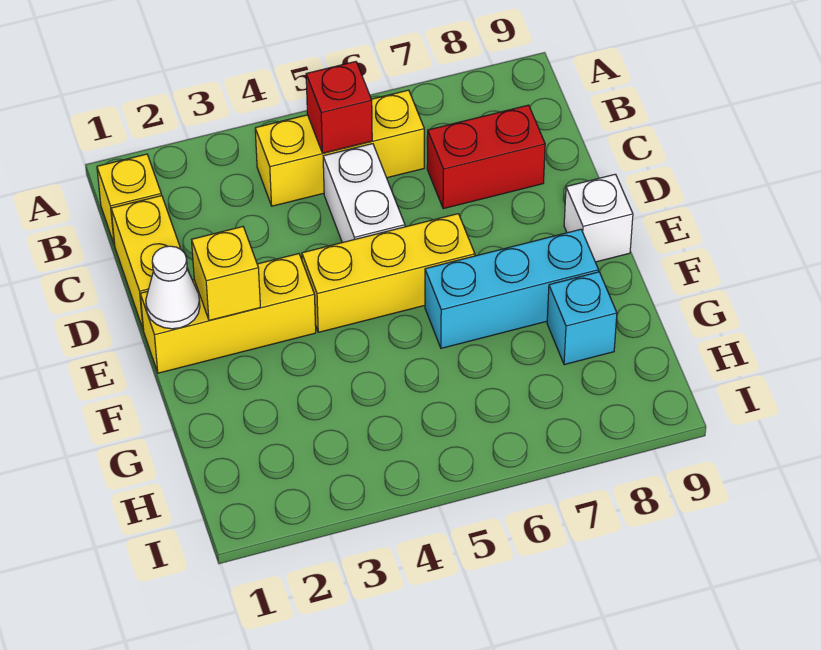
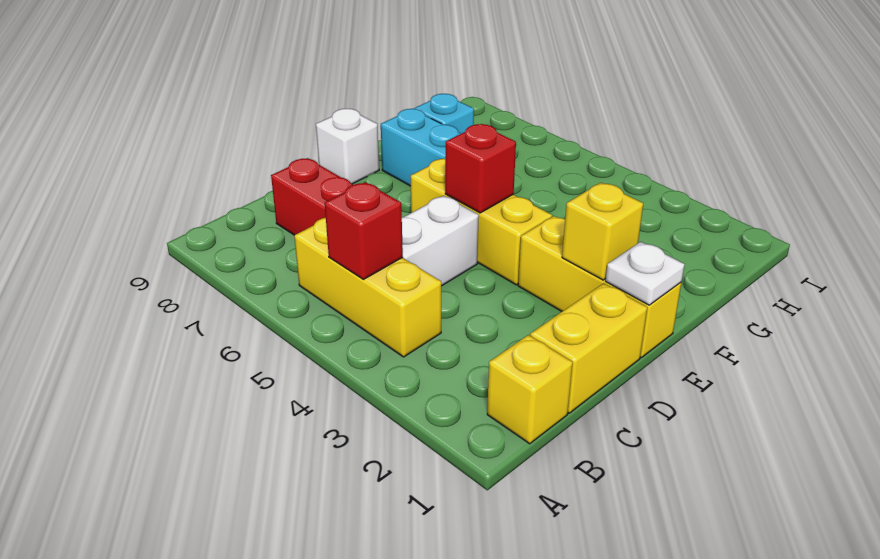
white cone E1 level 2 -> white plate E1 level 2
none -> red brick E5 level 2

